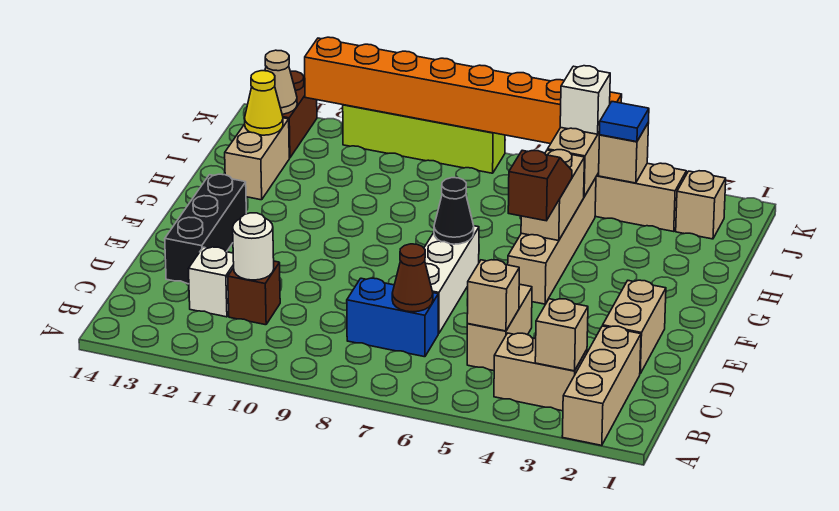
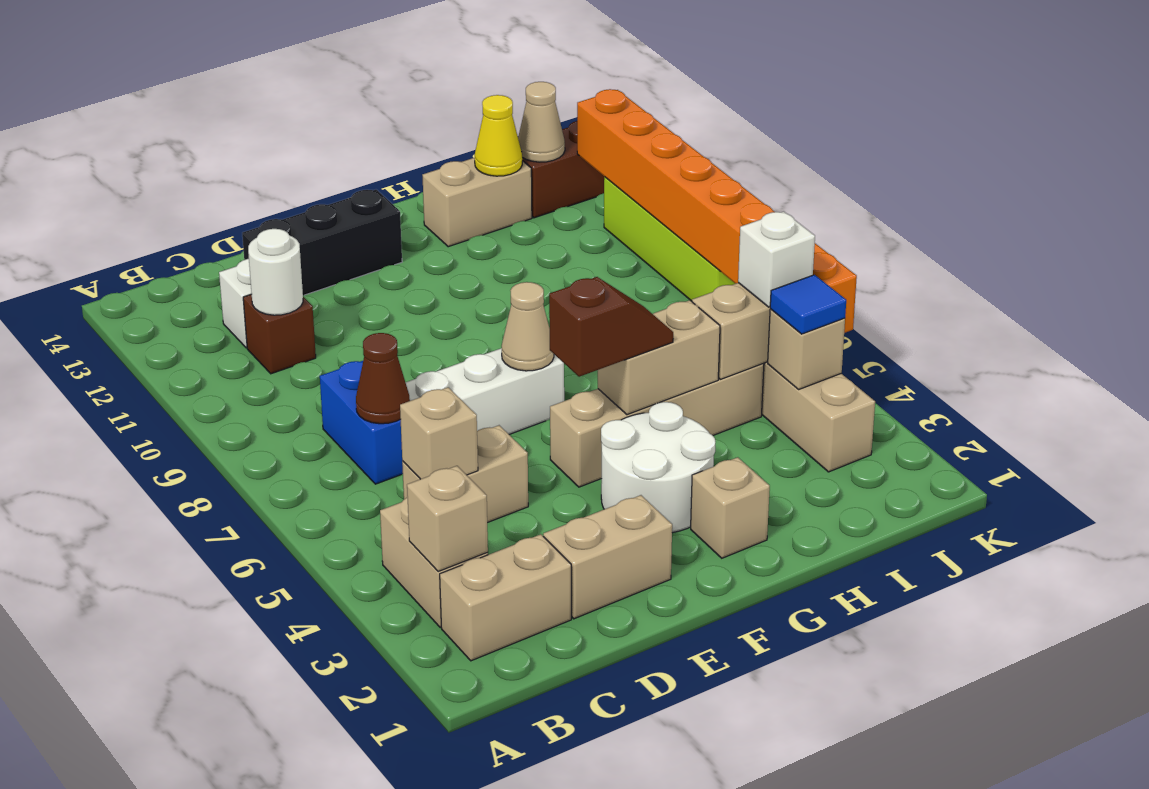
tan brick A2:C2 level 1 -> tan brick B2:C2 level 1
none -> white round brick F3:G4 level 1
black cone F7 level 2 -> tan cone F7 level 2
tan brick J2 level 1 -> tan brick G2 level 1

